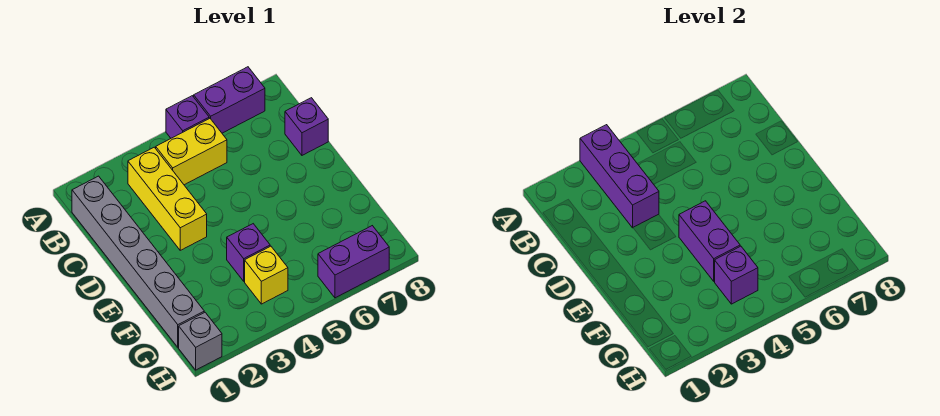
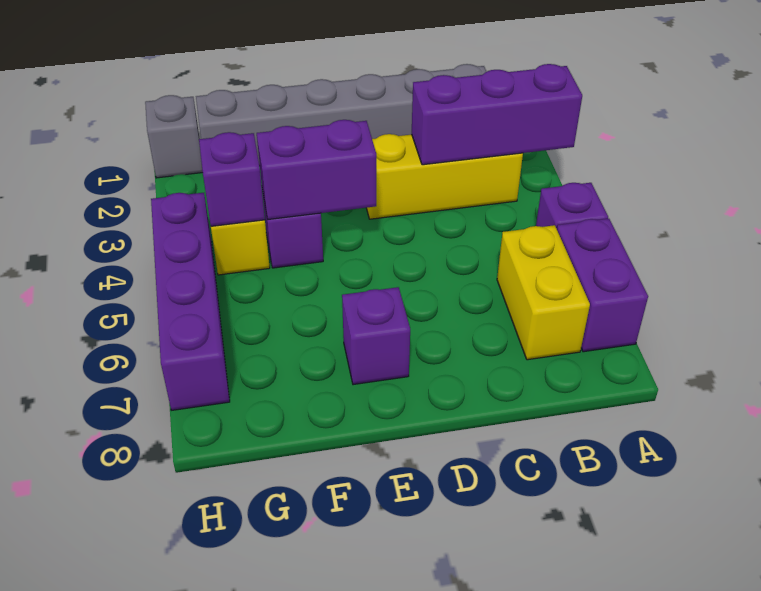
yellow brick B4:B5 level 1 -> yellow brick B6:B7 level 1
purple brick C8 level 1 -> purple brick E7 level 1
purple brick H6:H7 level 1 -> purple brick H4:H7 level 1

